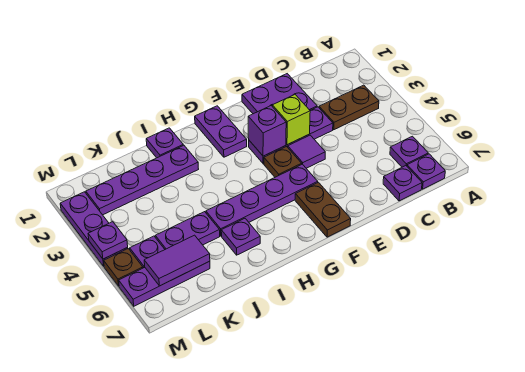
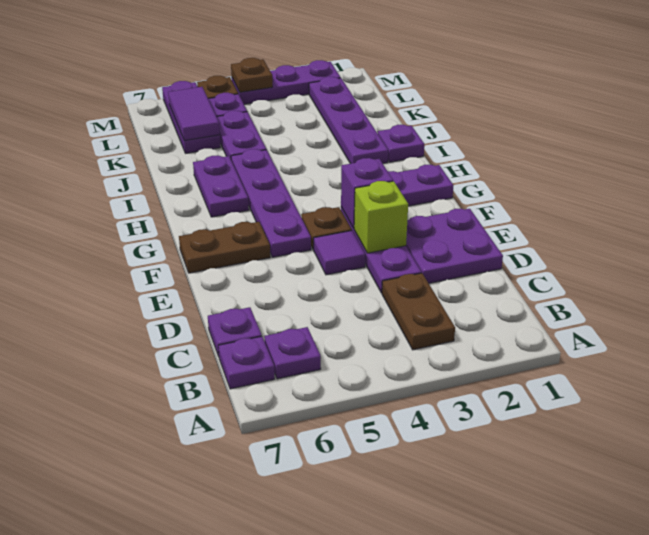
purple plate I6 level 1 -> purple plate H6:I6 level 1
purple plate M4 level 2 -> brown plate M4 level 2

